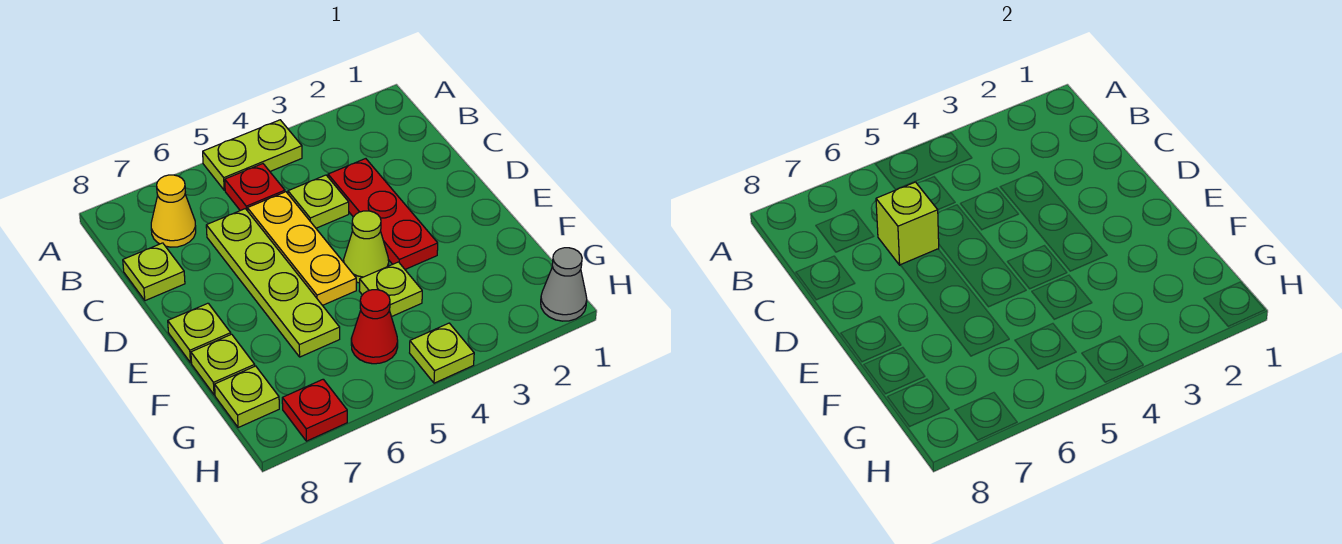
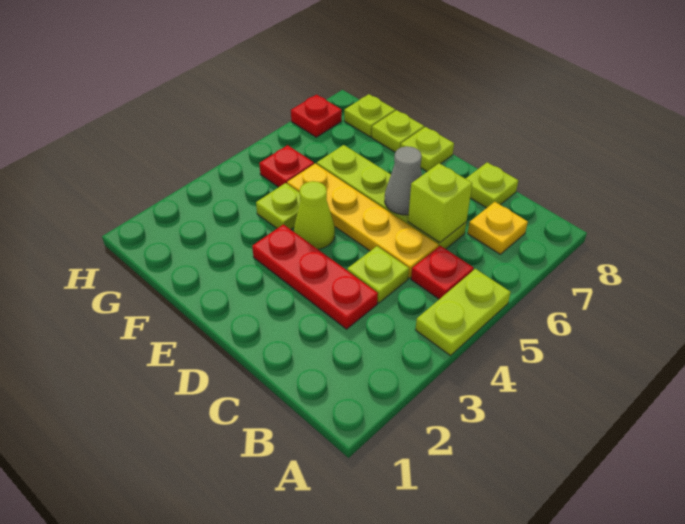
yellow cone B7 level 1 -> yellow plate B7 level 1
yellow plate C5:E5 level 1 -> yellow plate C5:F5 level 1
red cone G5 level 1 -> red plate G5 level 1
grey cone H1 level 1 -> grey cone D6 level 2
lime plate H4 level 1 -> none

